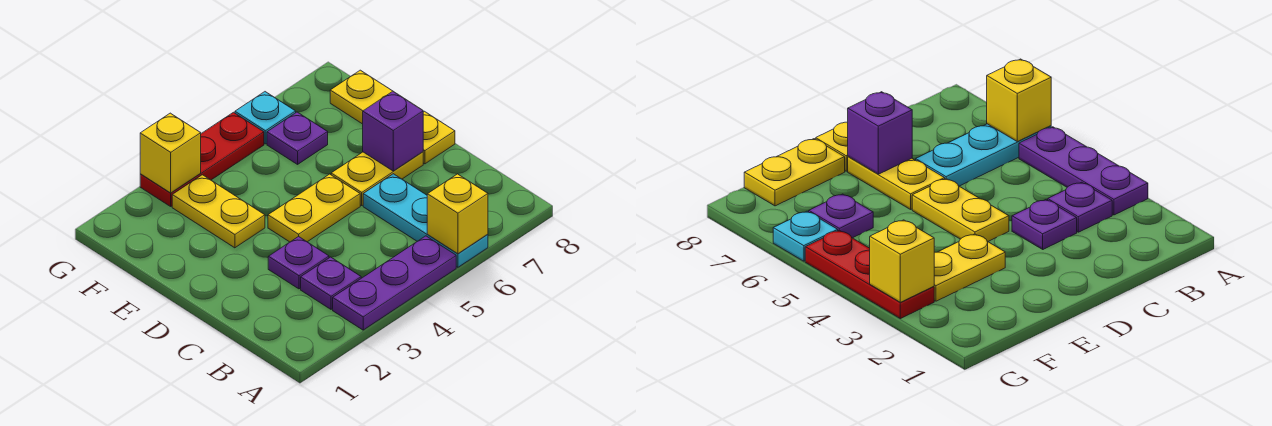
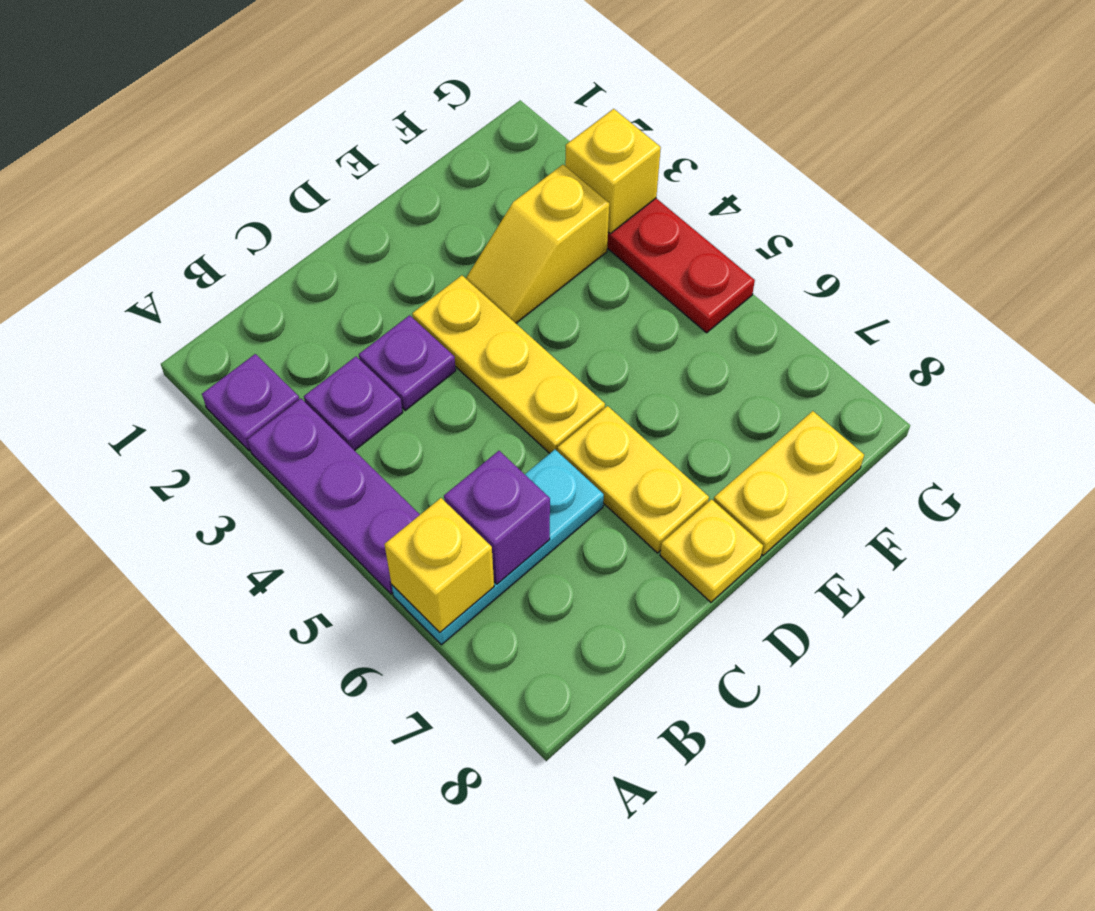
yellow plate D4:D5 level 1 -> yellow plate D3:D5 level 1
purple brick D7 level 2 -> purple brick B6 level 2
yellow plate E3:F3 level 1 -> yellow slope E3:F3 level 1 top F
purple plate F6 level 1 -> purple plate A2 level 1
cyan plate G6 level 1 -> none

